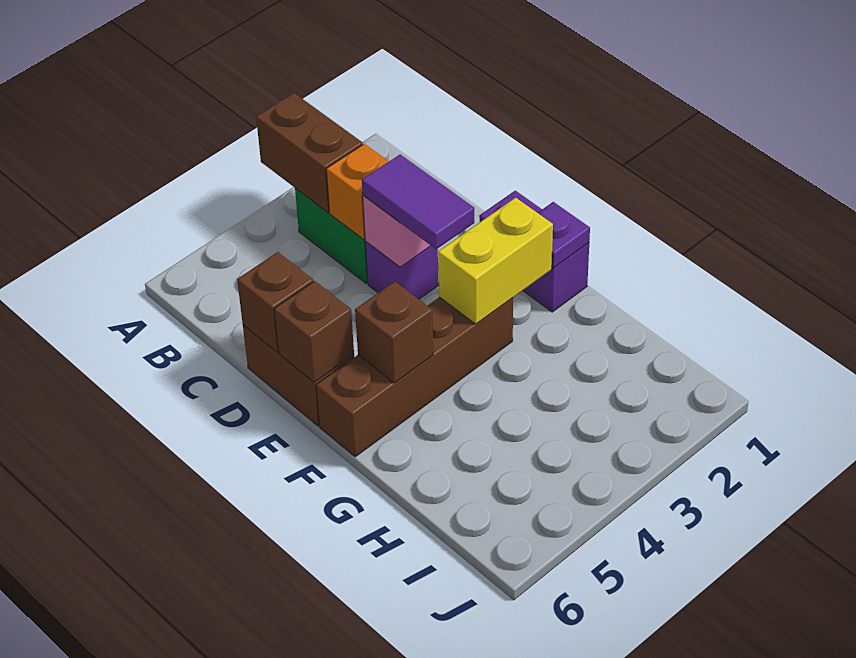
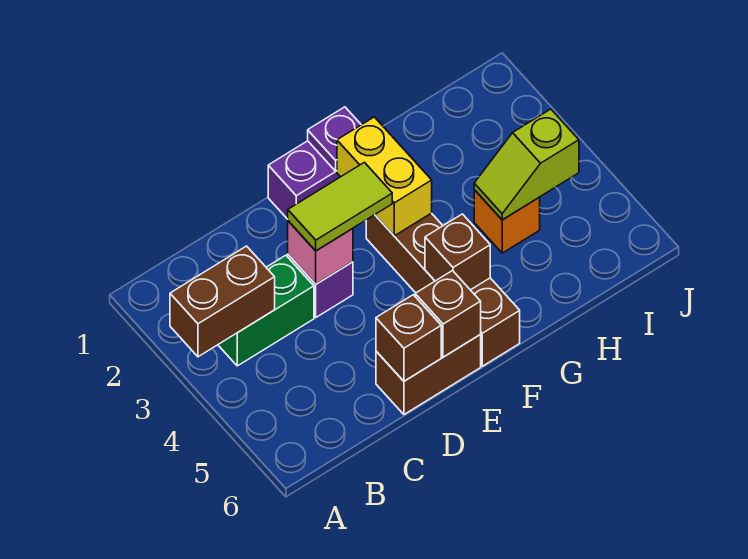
orange brick C3 level 2 -> orange brick H4 level 1
purple tile D3:E3 level 3 -> lime tile D3:E3 level 3
none -> lime slope H4:I4 level 2 top I

